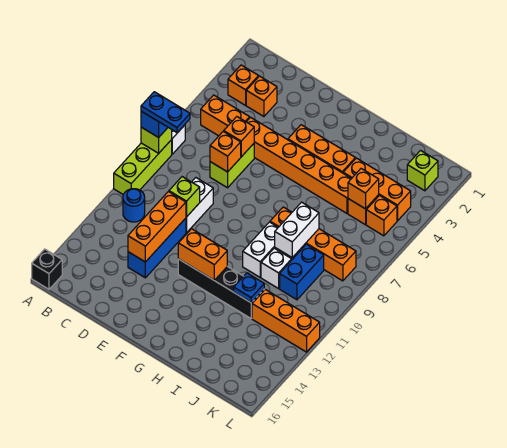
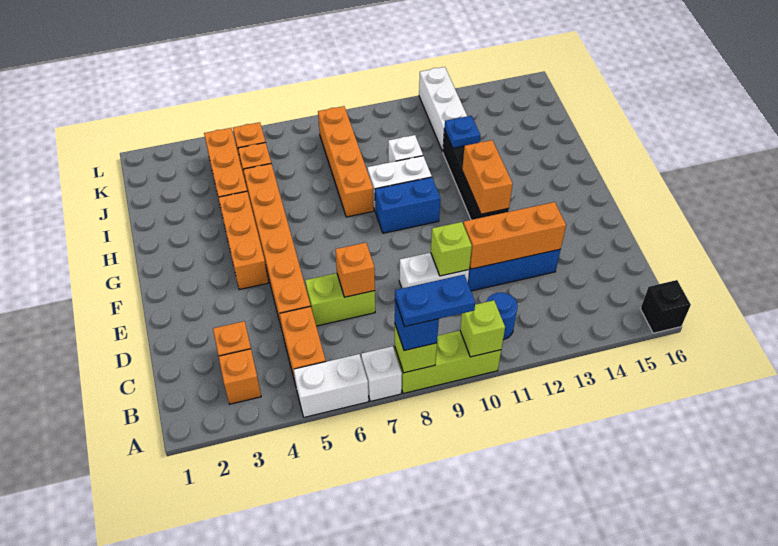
blue plate A8:B8 level 4 -> blue plate A8:A9 level 4
orange brick D6 level 2 -> none
white brick I8:I9 level 2 -> white brick A5:A6 level 1
orange brick J5 level 2 -> none
blue brick J9:J10 level 1 -> blue brick G9:G10 level 1
orange brick J12:L12 level 1 -> white brick J12:L12 level 1
lime brick K2 level 1 -> lime brick A10 level 2

